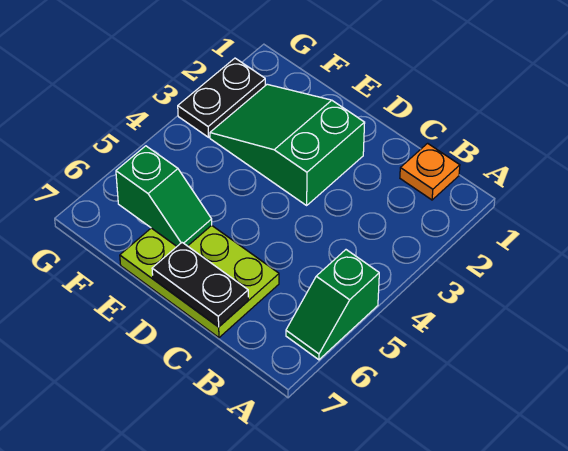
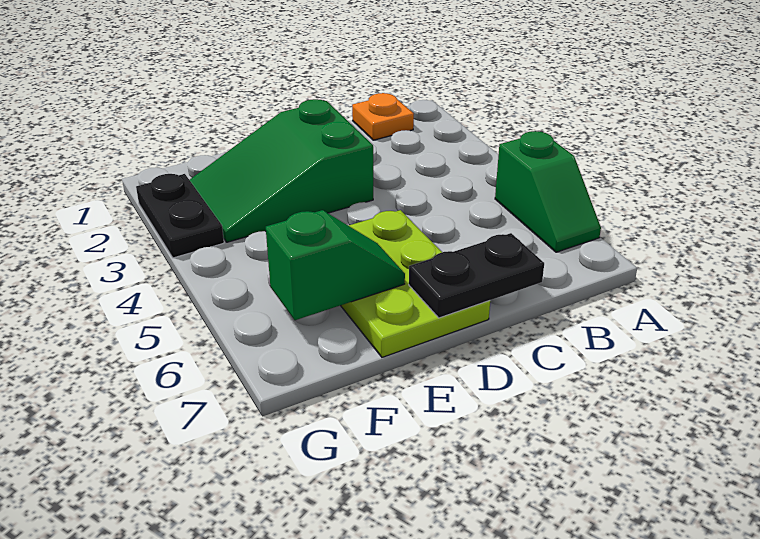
lime plate C6:E7 level 1 -> lime plate D5:E7 level 1

